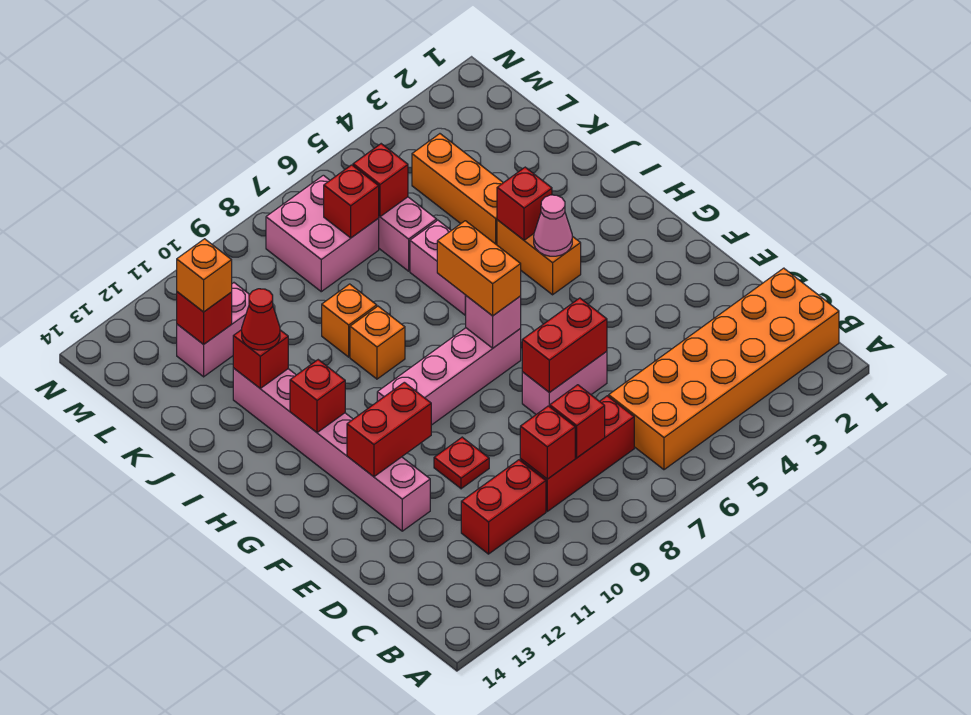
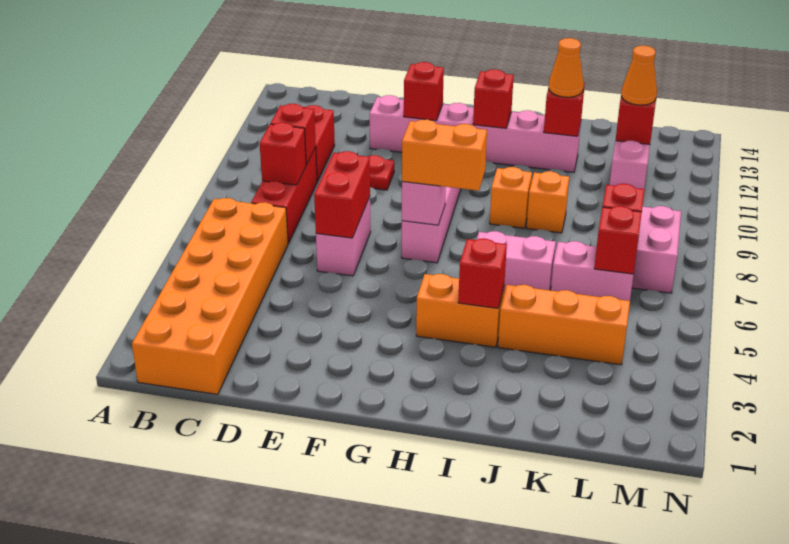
red brick F11:F12 level 2 -> red brick F12 level 2
pink cone H4 level 2 -> none
red cone J12 level 3 -> orange cone J12 level 3
orange brick L12 level 3 -> orange cone L12 level 3

